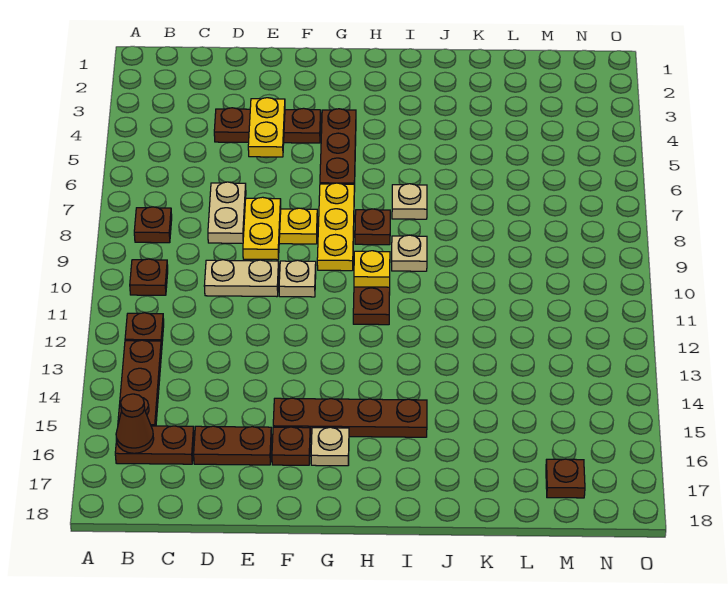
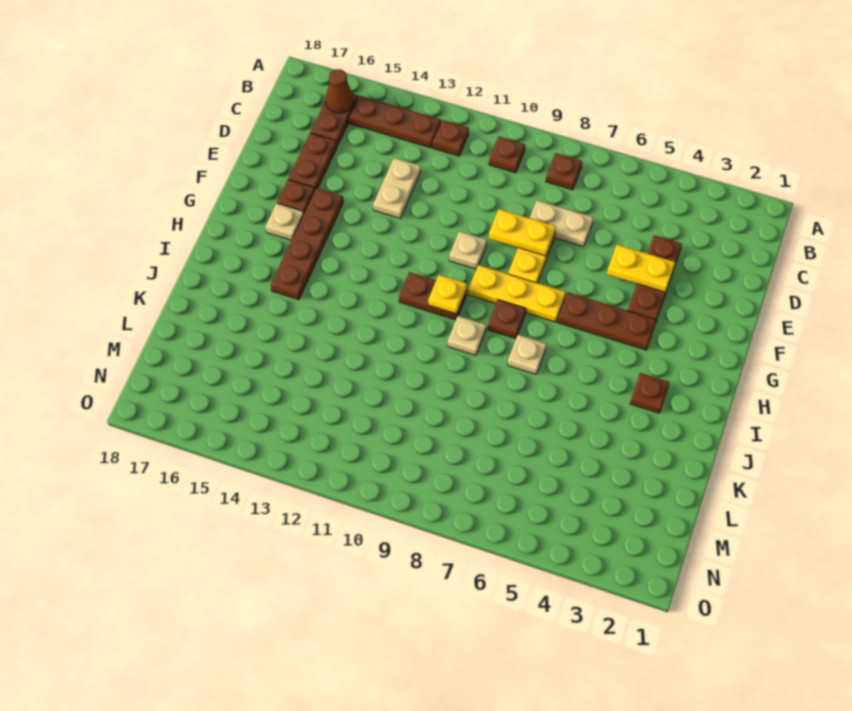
tan plate D10:E10 level 1 -> tan plate D13:E13 level 1
brown plate M17 level 1 -> brown plate I3 level 1

